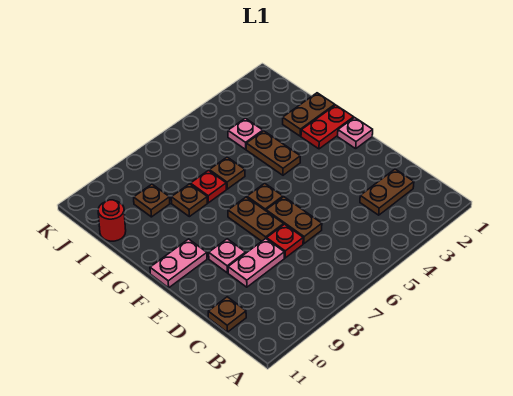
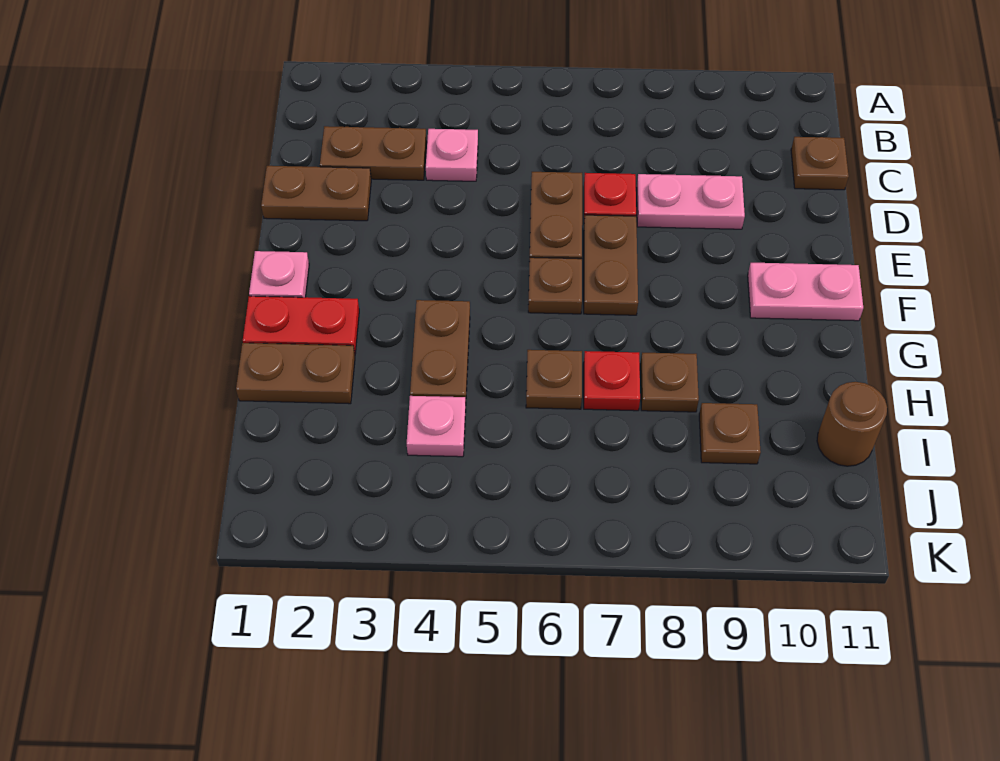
none -> brown plate D1:D2 level 1
pink plate E9 level 1 -> pink plate C4 level 1
red round brick I11 level 1 -> brown round brick I11 level 1

